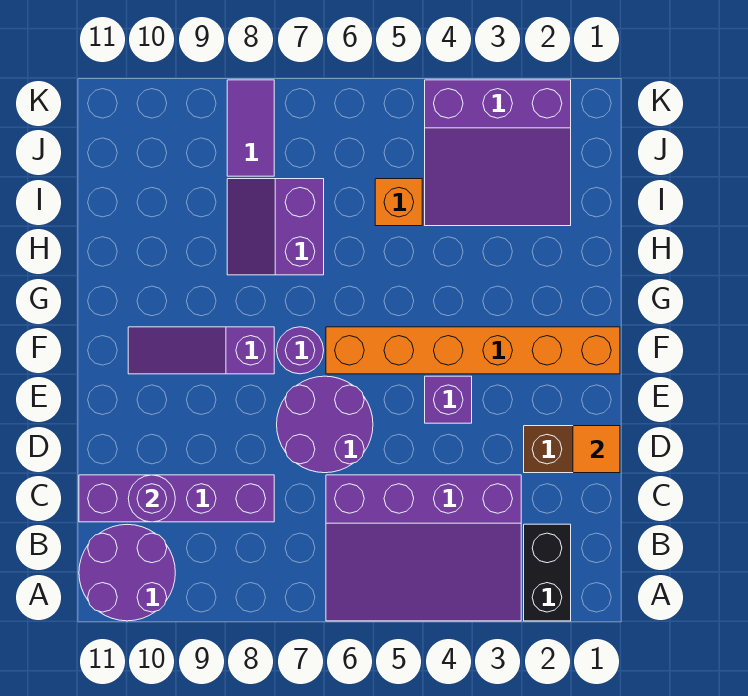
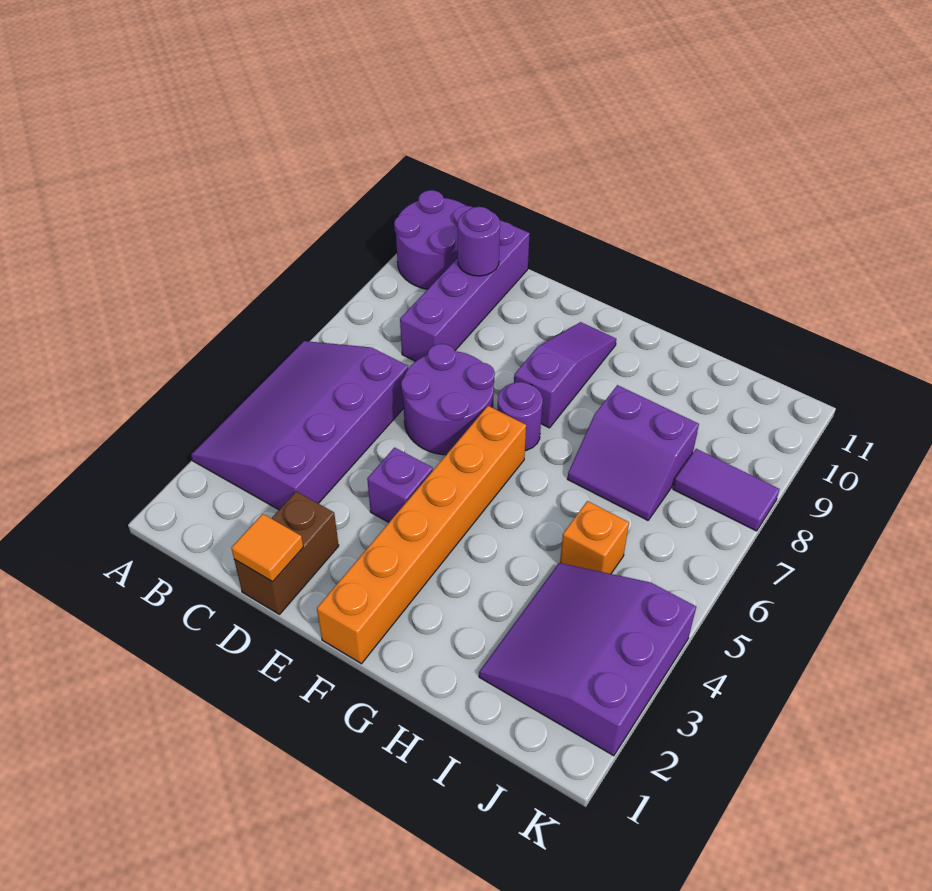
black brick A2:B2 level 1 -> none
purple slope H7:I8 level 1 top 7 -> purple slope H7:I8 level 1 top 8

